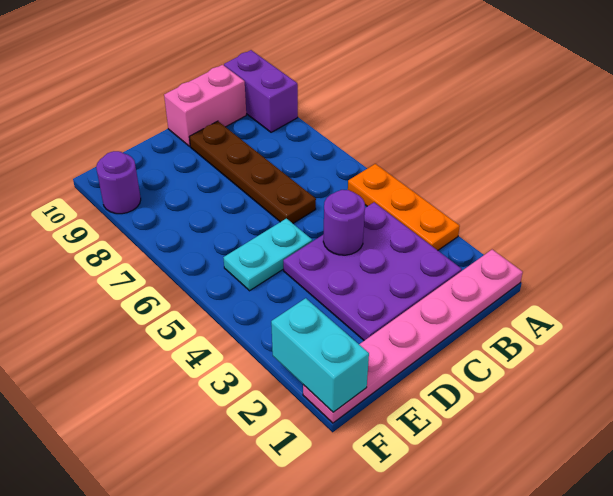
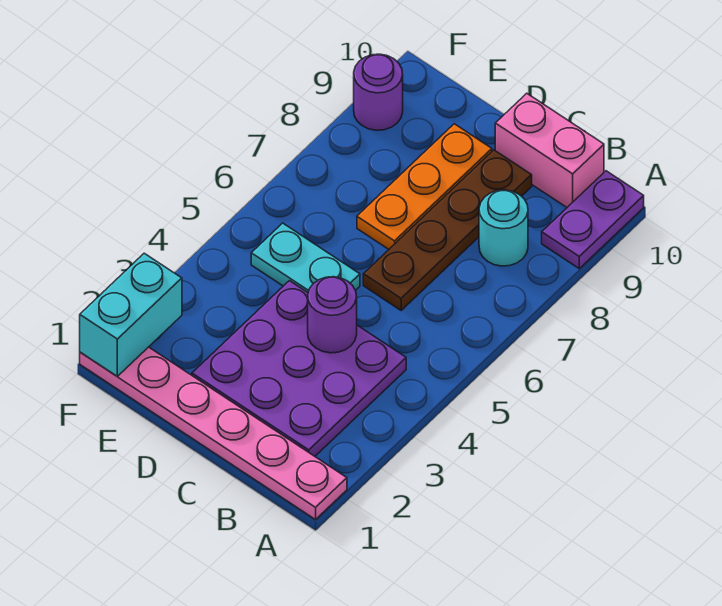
orange plate A3:A5 level 1 -> orange plate D7:D9 level 1
purple brick A9:A10 level 1 -> purple plate A9:A10 level 1
none -> cyan round brick B8 level 1

